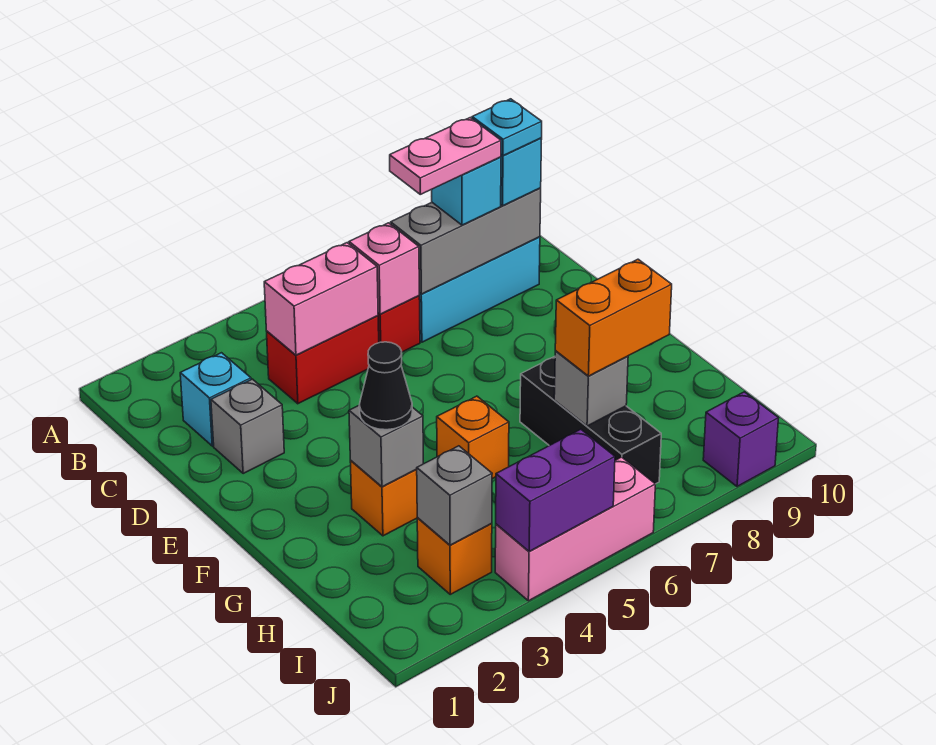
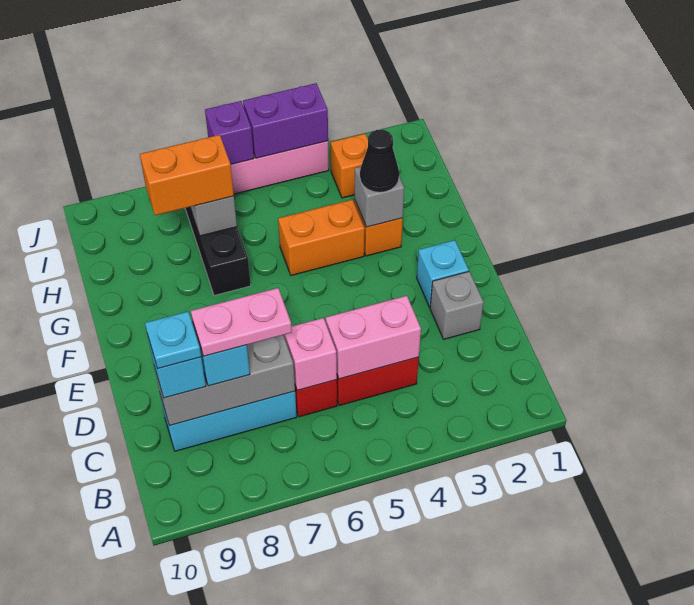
cyan brick C2 level 1 -> cyan brick E2 level 1
orange brick G5 level 1 -> orange brick G4:G5 level 1
grey brick I3 level 2 -> none
purple brick J9 level 1 -> purple brick J6 level 2

